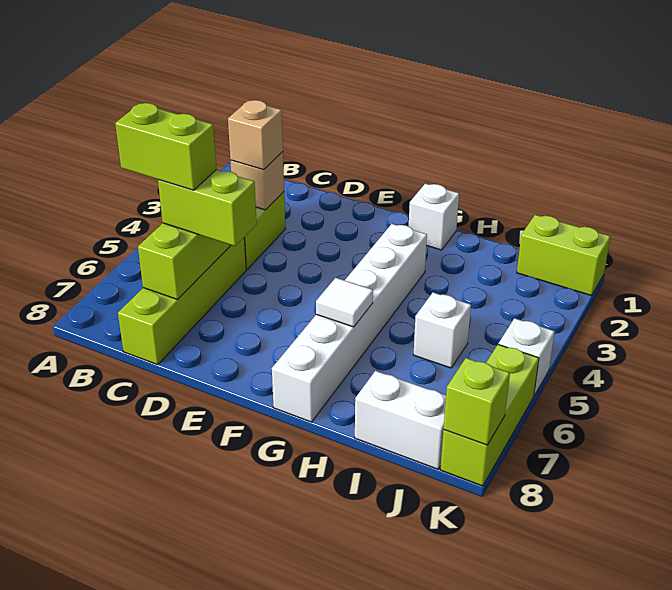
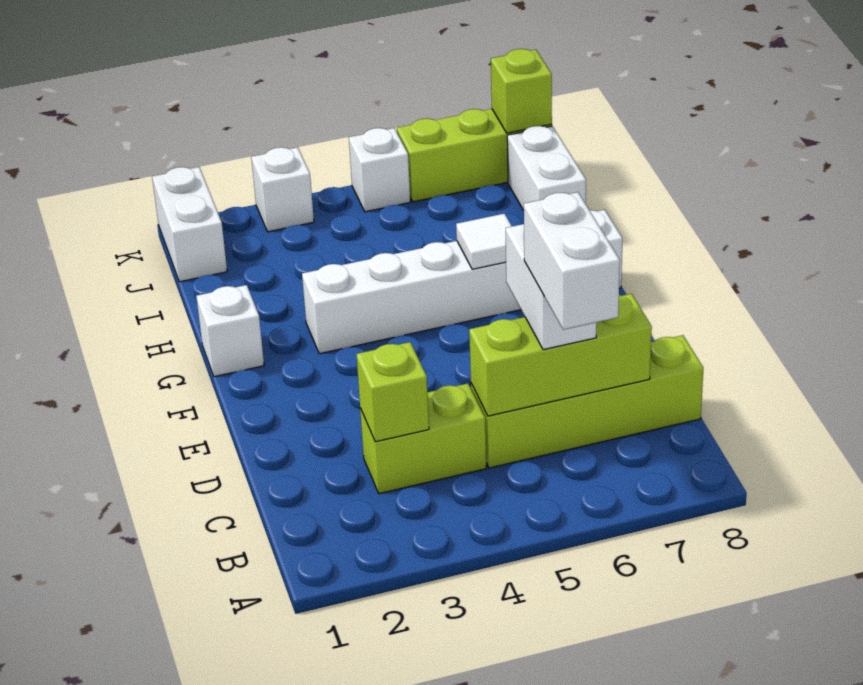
lime brick B6:C6 level 4 -> white brick B6:C6 level 4
tan brick C3 level 2 -> lime brick C3 level 2
tan brick C3 level 3 -> none
lime brick C6:D6 level 3 -> white brick C6:D6 level 3
white brick I5 level 1 -> white brick K3 level 1
lime brick J1:K1 level 1 -> white brick J1:K1 level 1

